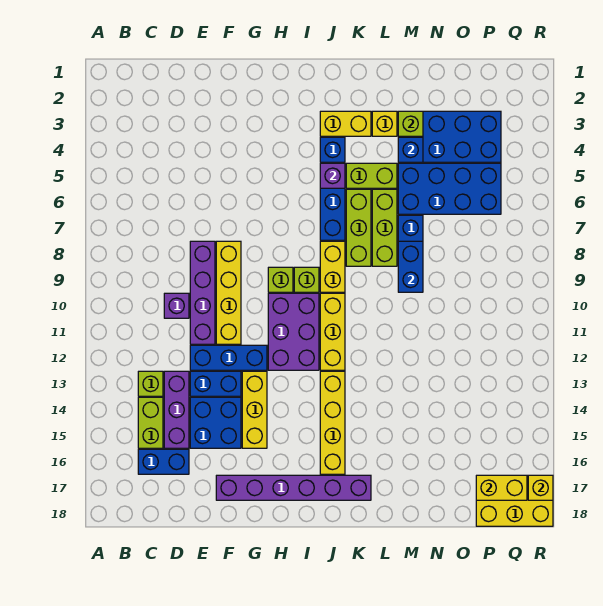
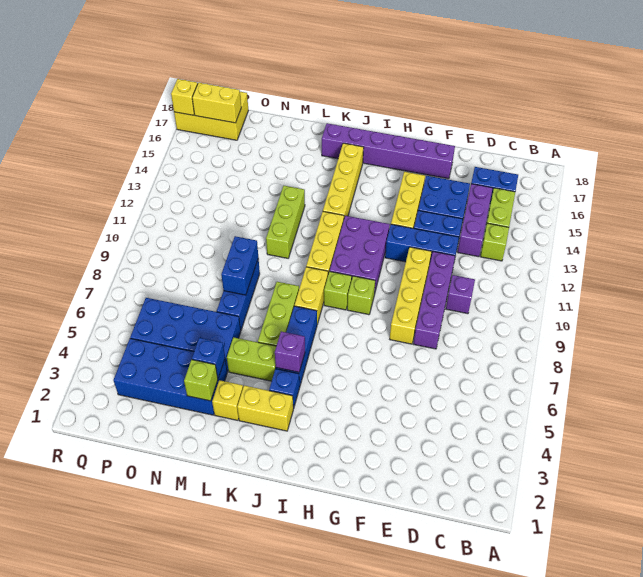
lime brick L6:L8 level 1 -> lime brick L11:L13 level 1

